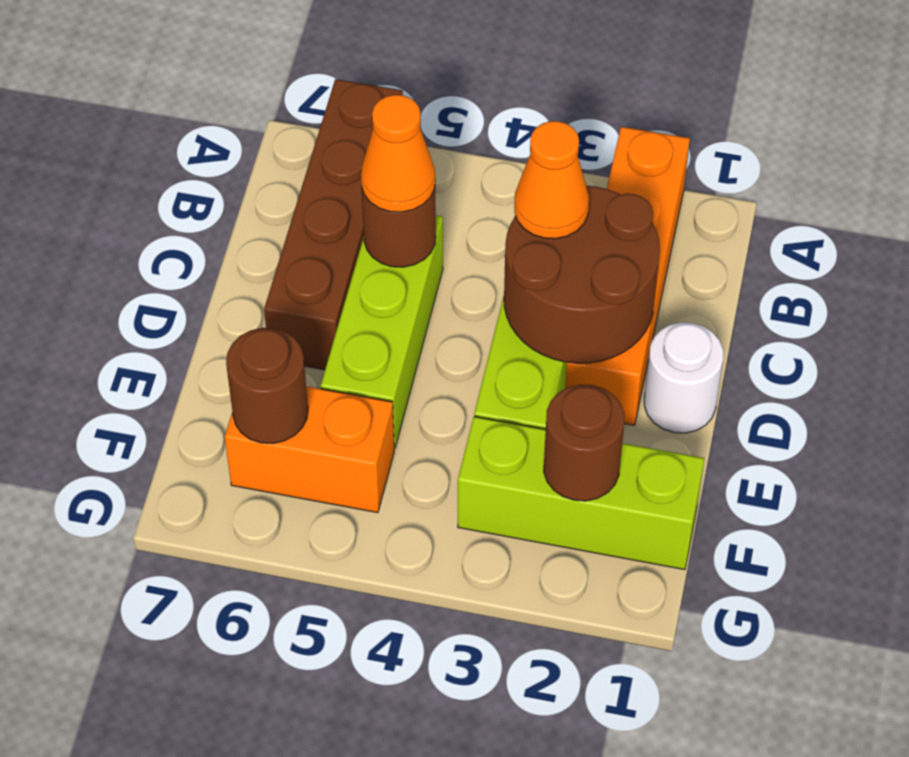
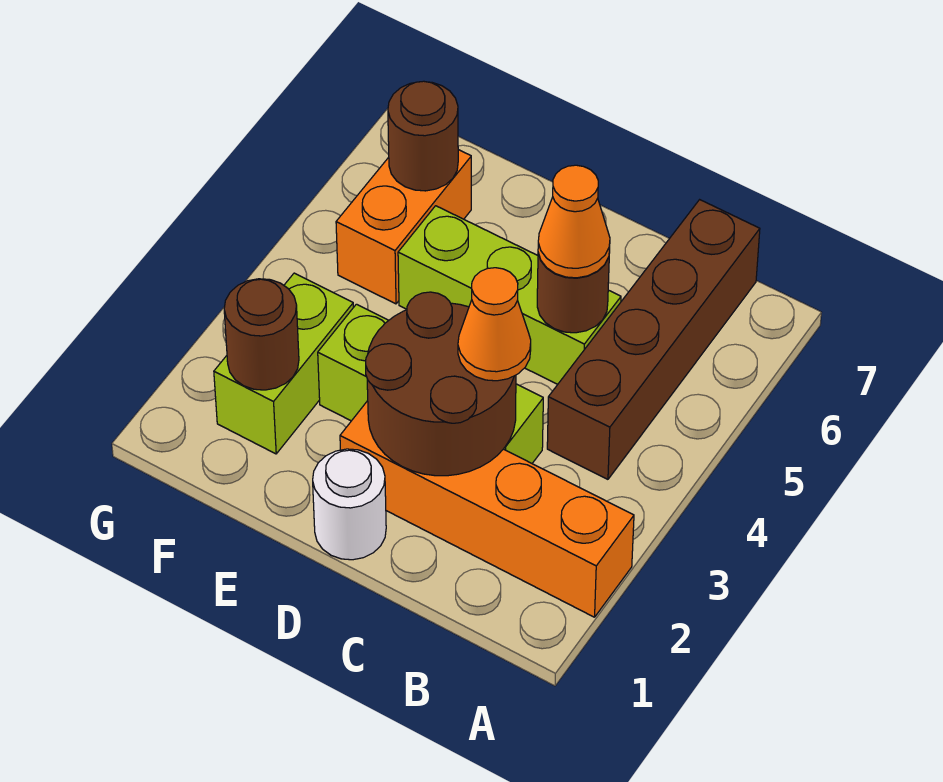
brown brick A6:D6 level 1 -> brown brick B4:B7 level 1
lime brick F1:F3 level 1 -> lime brick F2:F3 level 1

